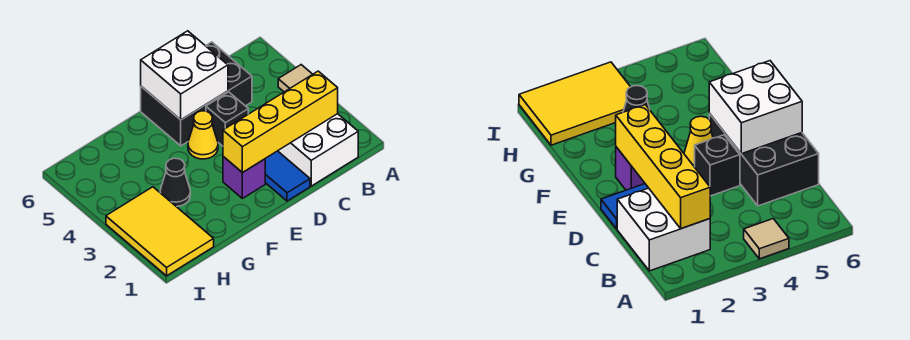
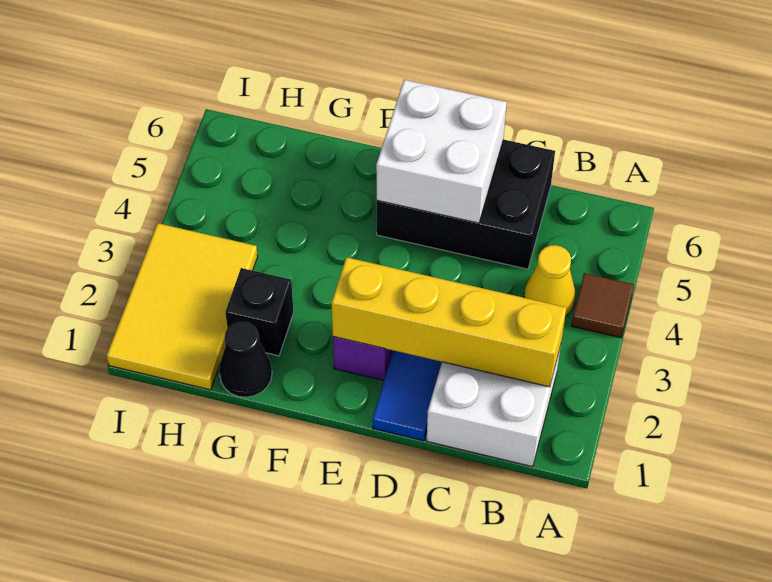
tan tile A4 level 1 -> brown tile A4 level 1
black brick D4 level 1 -> black brick G2 level 1
yellow cone E4 level 1 -> yellow cone B4 level 1
black cone G3 level 1 -> black cone G1 level 1

